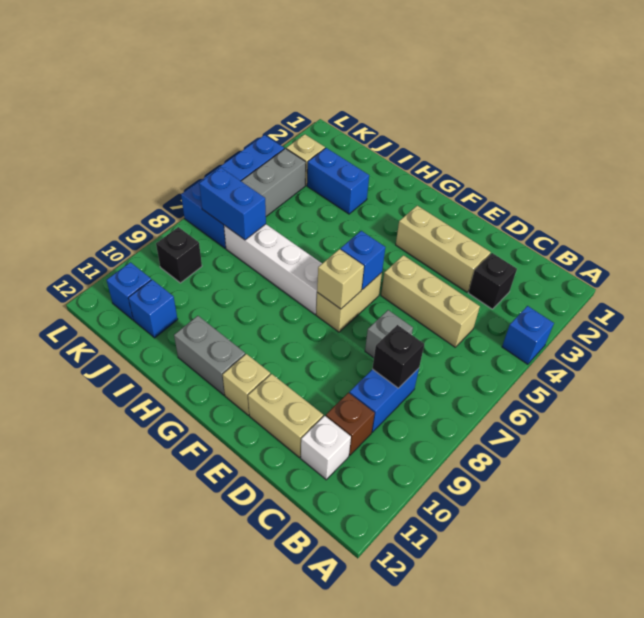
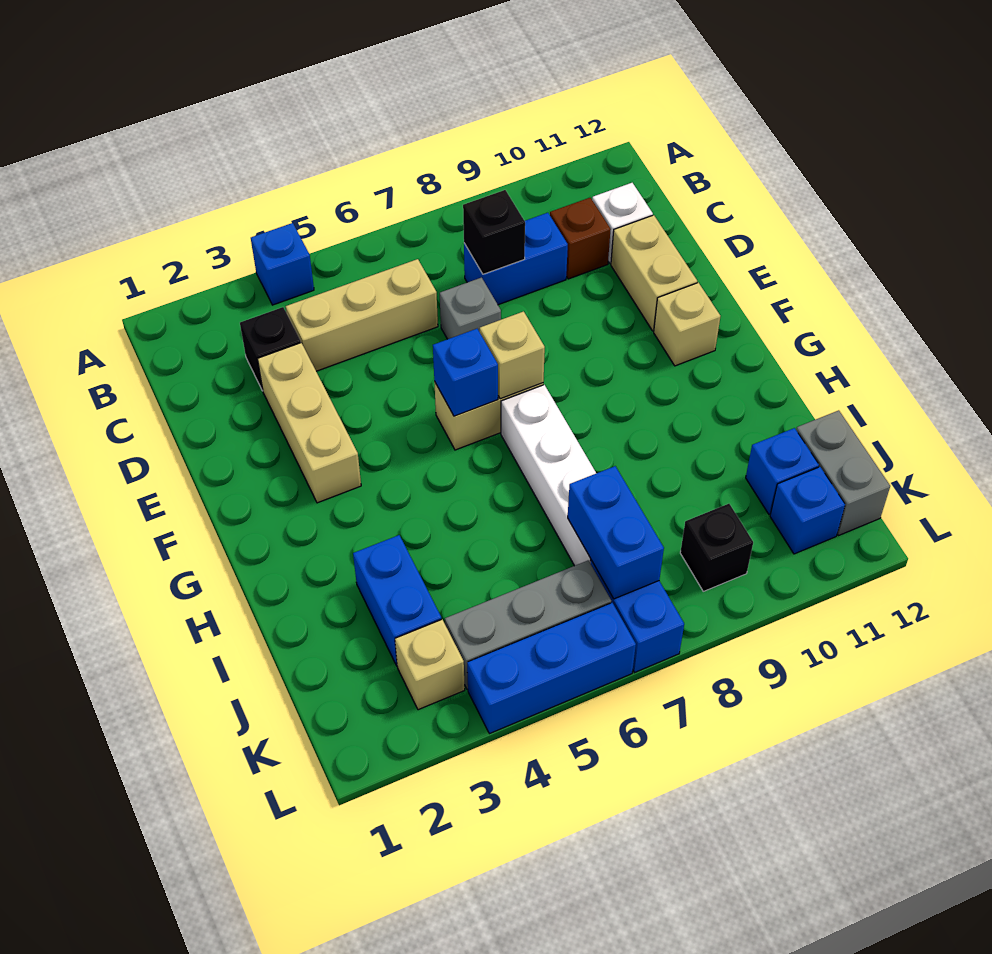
tan brick C5:E5 level 1 -> tan brick C4:C6 level 1
grey brick G11:H11 level 1 -> grey brick J12:K12 level 1

